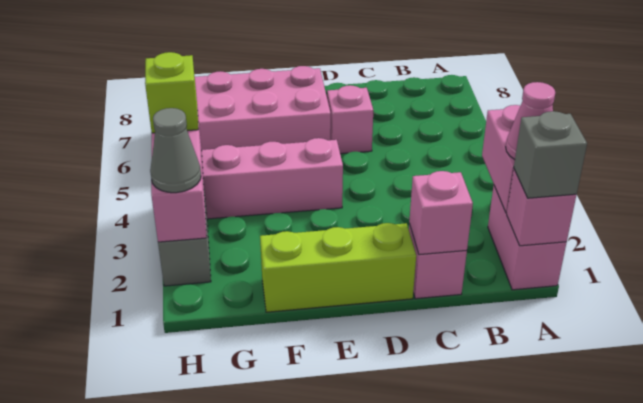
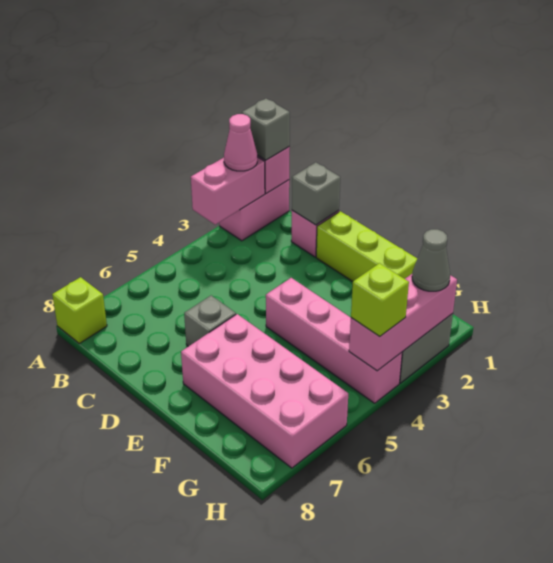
none -> lime brick A8 level 1
pink brick C1 level 2 -> grey brick C1 level 2
pink brick D6 level 1 -> grey brick D6 level 1

